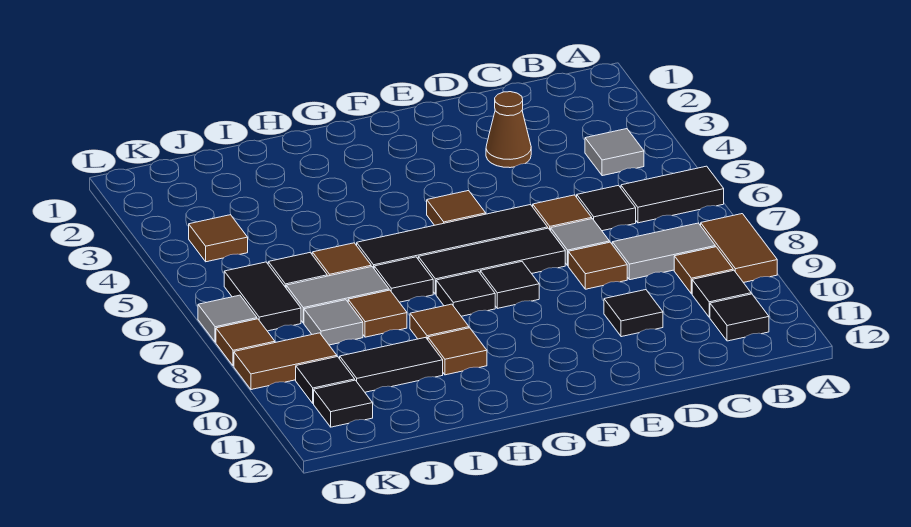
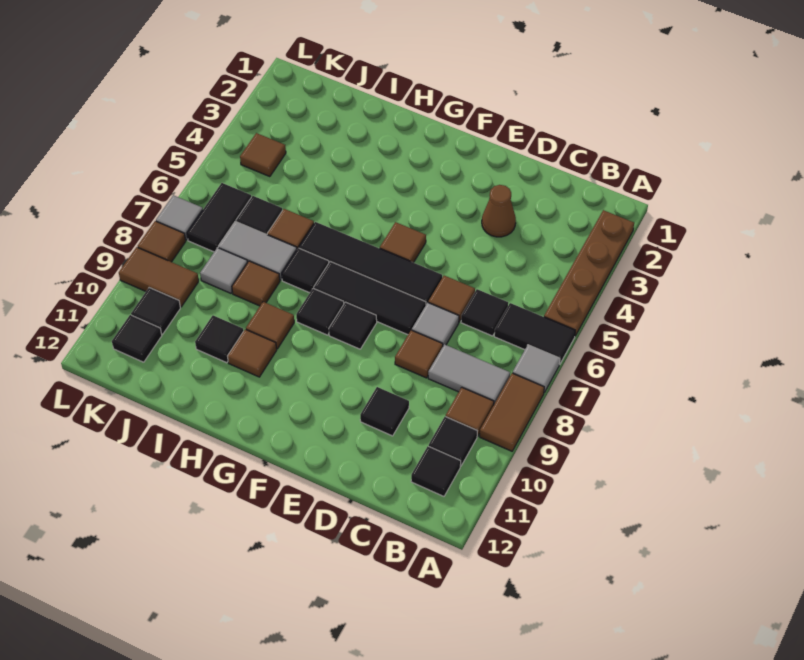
none -> brown plate A2:A5 level 1
grey tile B4 level 1 -> grey tile A7 level 1
black tile I10:J10 level 1 -> black tile I10 level 1

